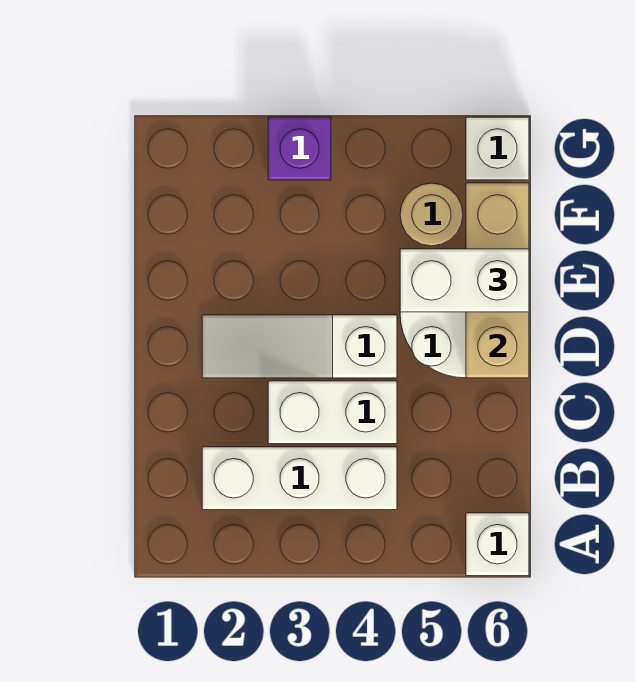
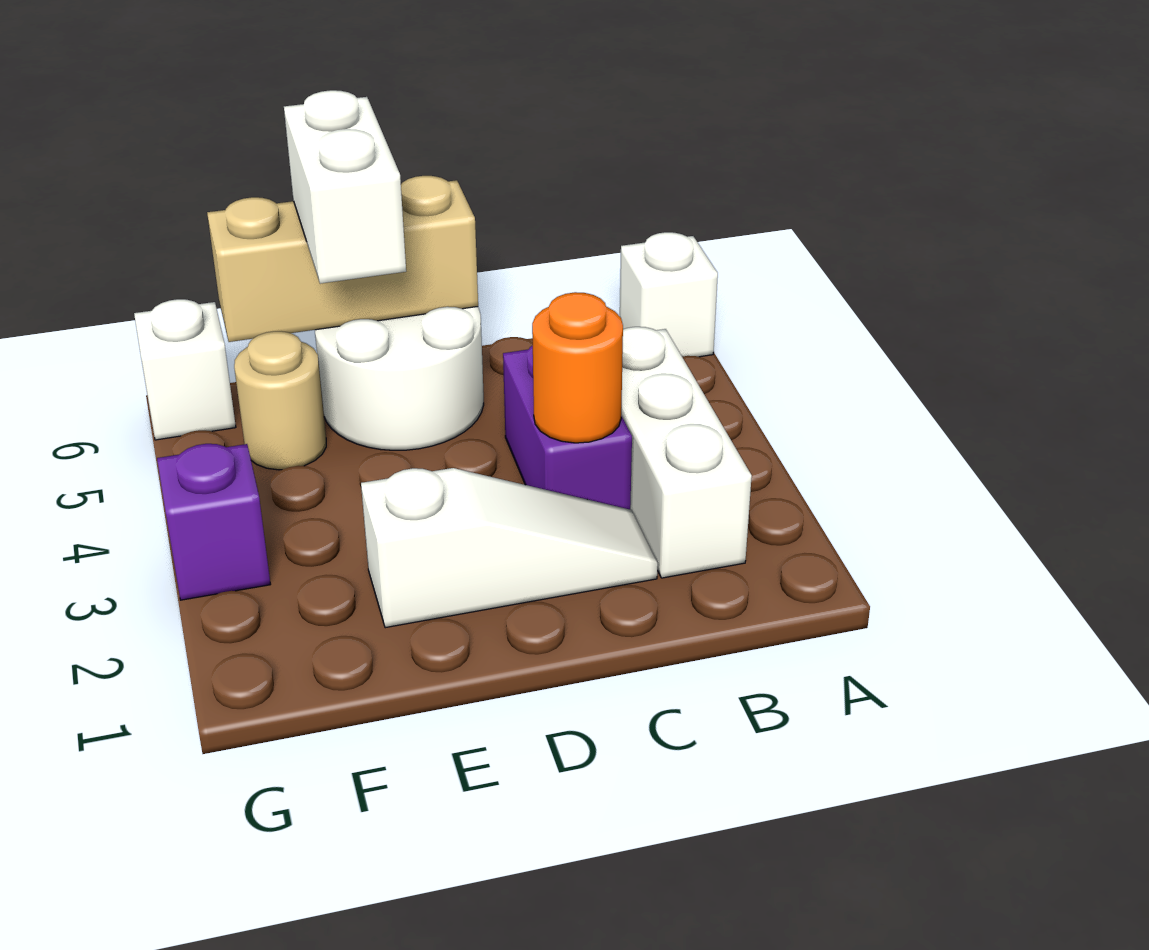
white brick C3:C4 level 1 -> purple brick C3:C4 level 1
none -> orange round brick C3 level 2
white slope D2:D4 level 1 top 4 -> white slope C2:E2 level 1 top E

